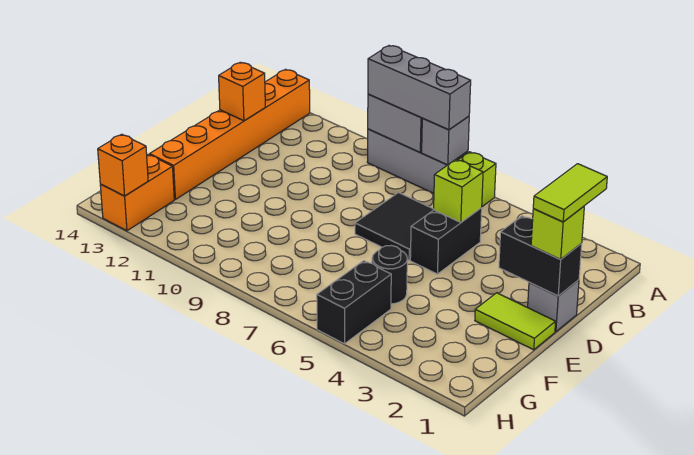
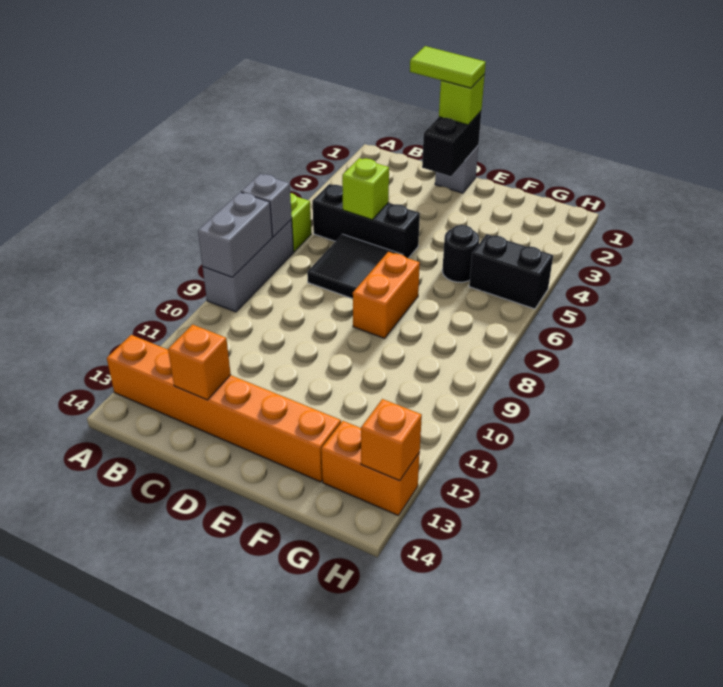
grey brick A7:A9 level 3 -> none
black brick C5:D5 level 1 -> black brick B5:D5 level 1
lime tile E1:E2 level 1 -> none
none -> orange brick E7:E8 level 1

